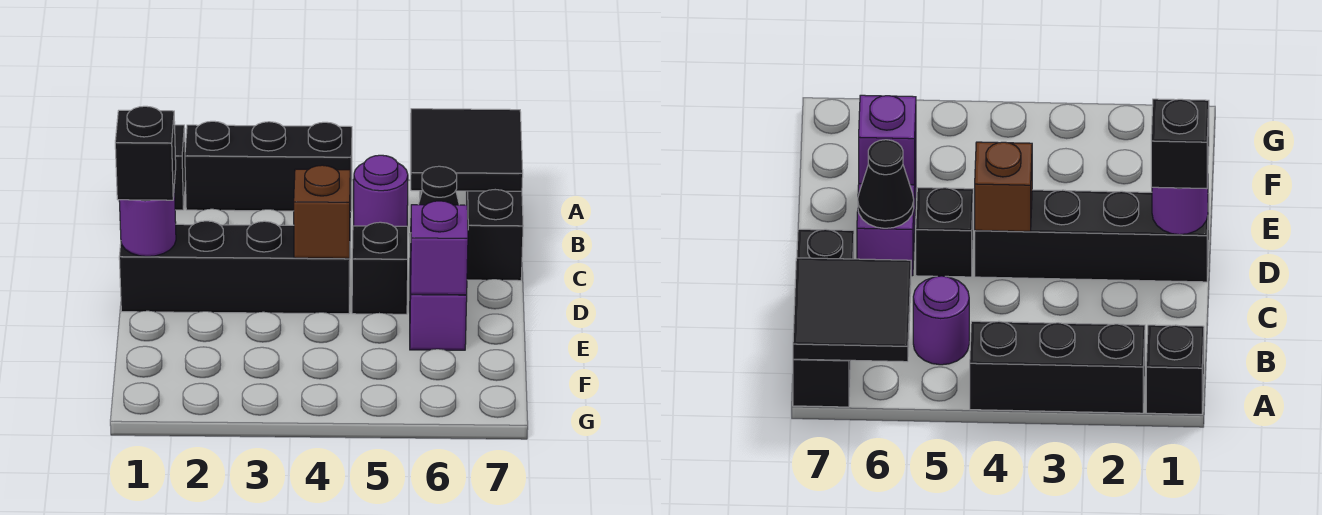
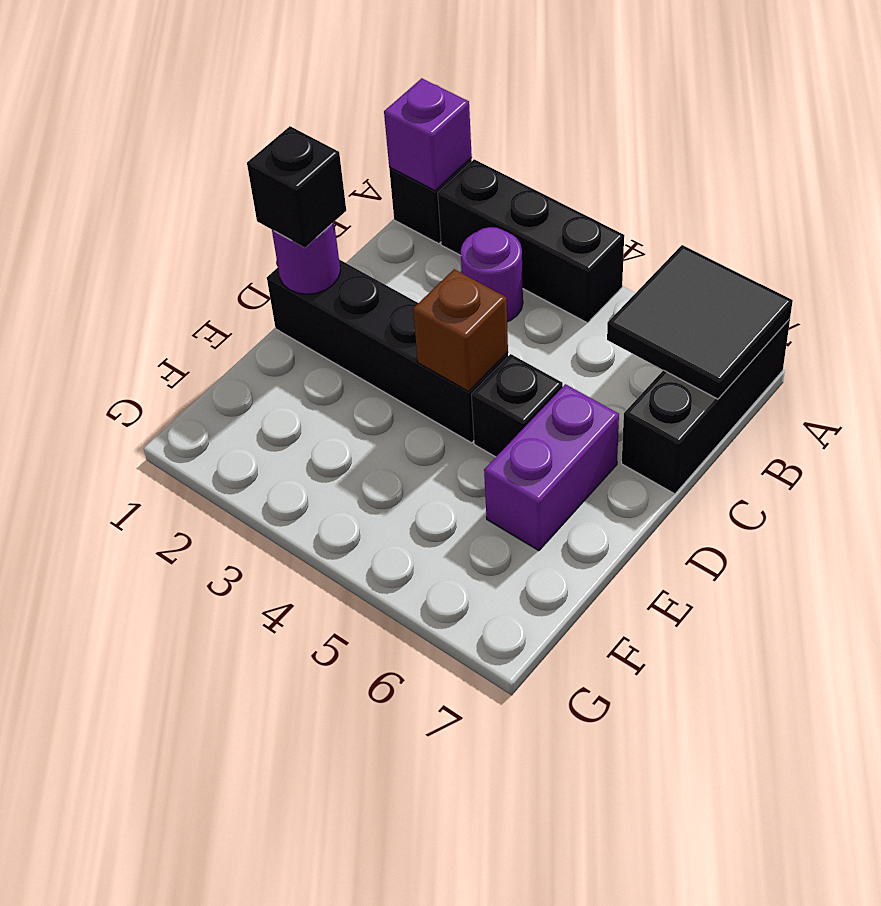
purple round brick B5 level 1 -> purple round brick B3 level 1
black cone D6 level 2 -> none
purple brick E6 level 2 -> purple brick A1 level 2

